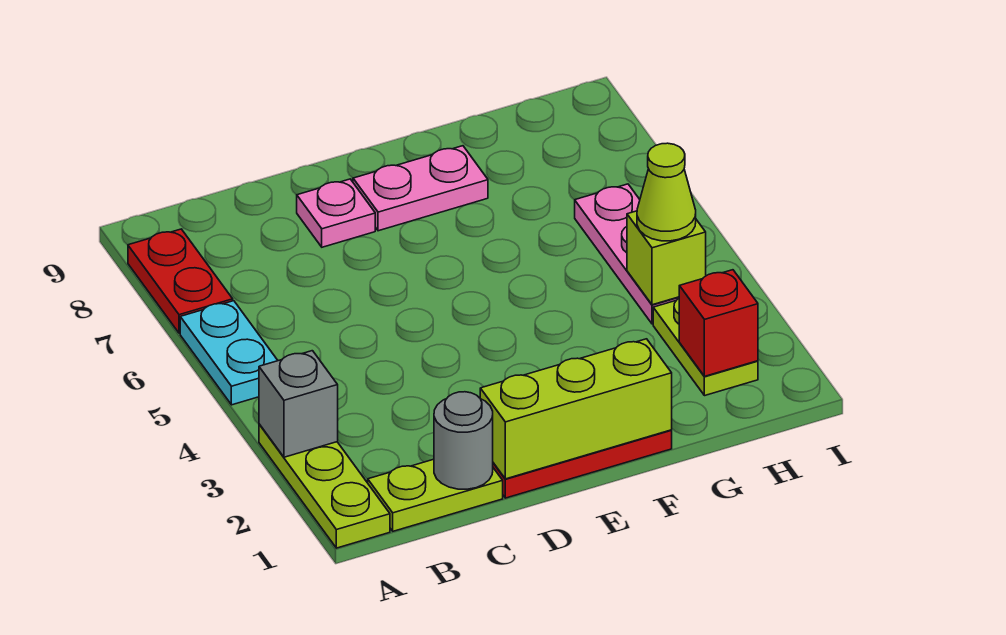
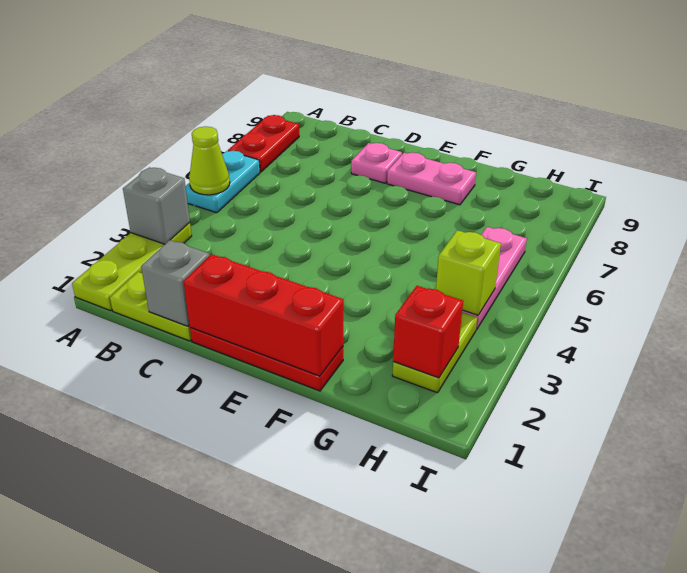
grey round brick C1 level 2 -> grey brick C1 level 2
lime brick D1:F1 level 2 -> red brick D1:F1 level 2
lime cone H4 level 3 -> lime cone A5 level 2

